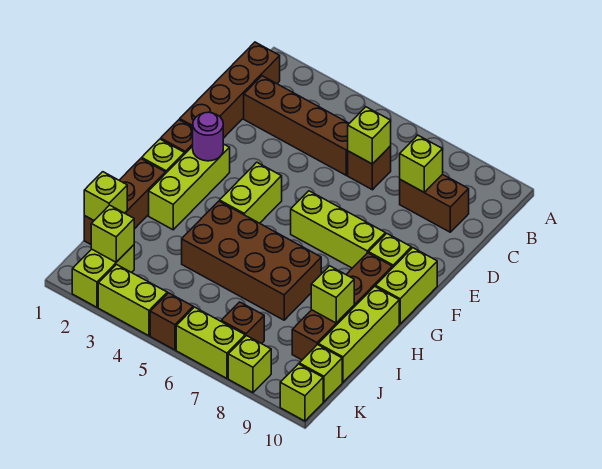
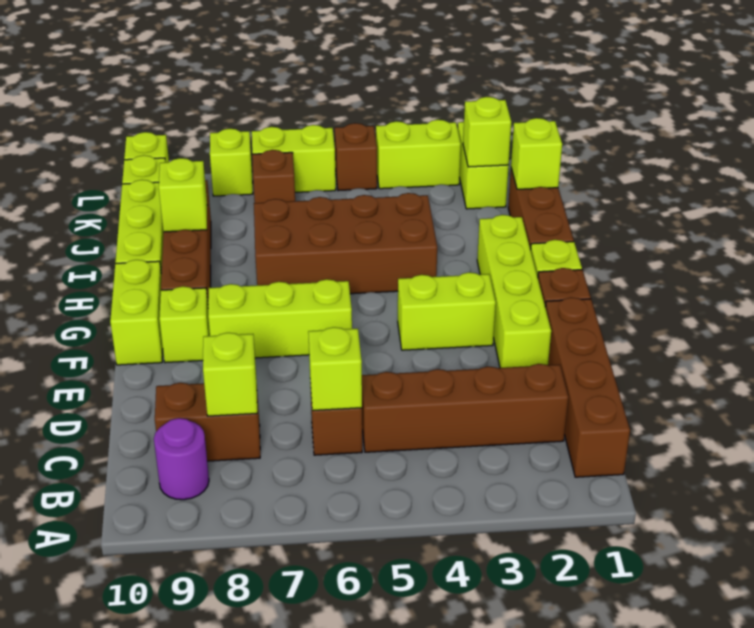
lime brick F2:H2 level 1 -> lime brick E2:H2 level 1
purple round brick F2 level 2 -> purple round brick B9 level 1
lime brick F4:G4 level 1 -> lime brick F3:F4 level 1

